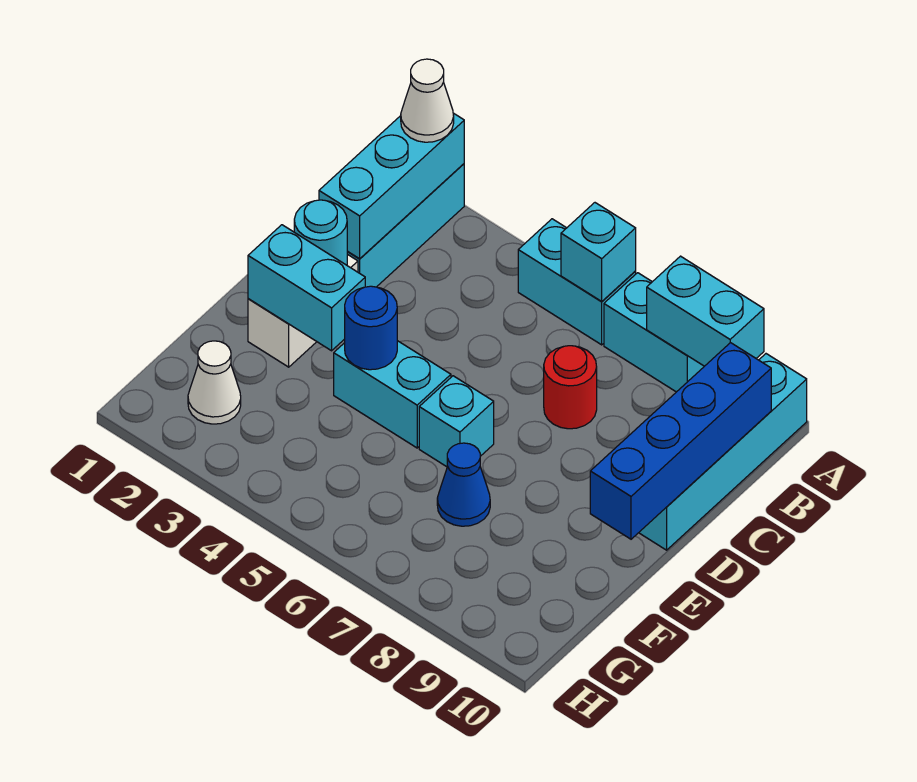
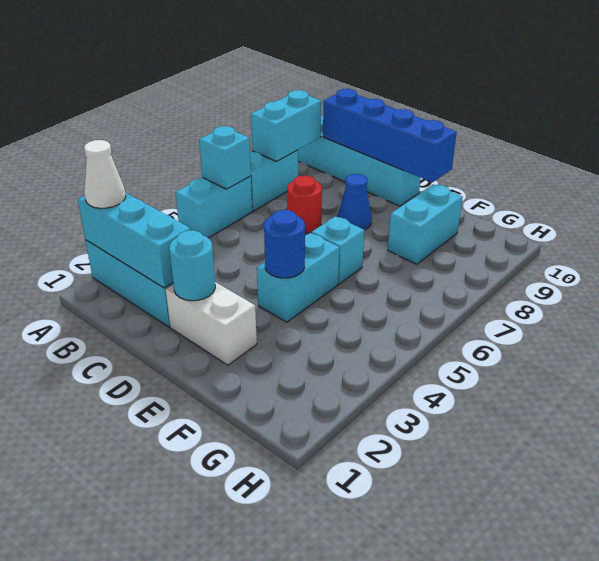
cyan brick E2:E3 level 2 -> cyan brick F8:F9 level 1
blue cone F7 level 1 -> blue cone D8 level 1
white cone G2 level 1 -> none

